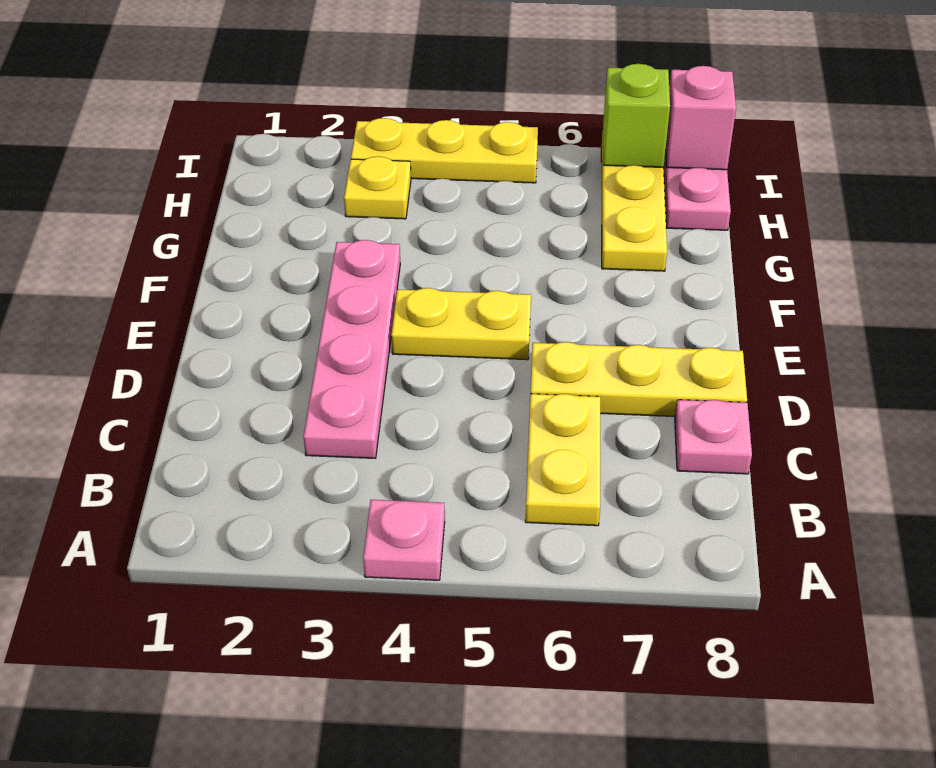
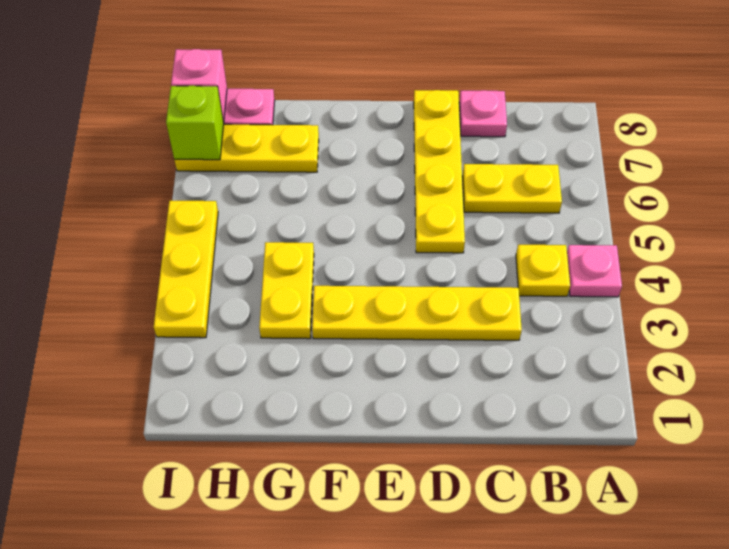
pink plate C3:F3 level 1 -> yellow plate C3:F3 level 1
yellow plate D6:D8 level 1 -> yellow plate D5:D8 level 1
yellow plate E4:E5 level 1 -> yellow plate G3:G4 level 1
yellow plate H3 level 1 -> yellow plate B4 level 1

